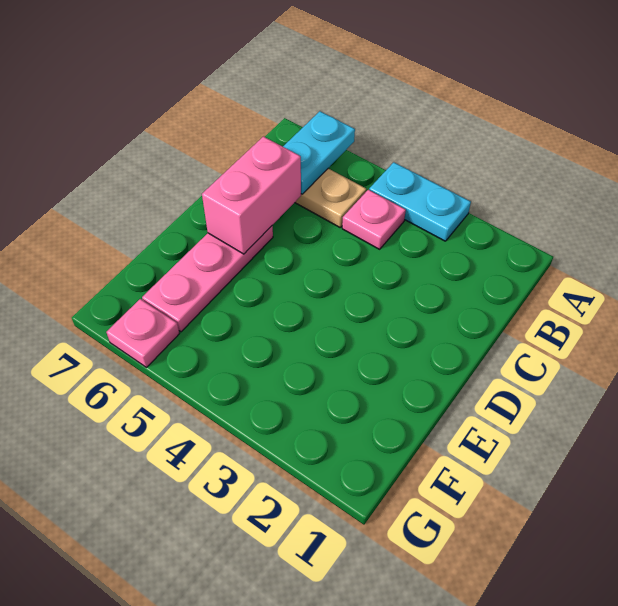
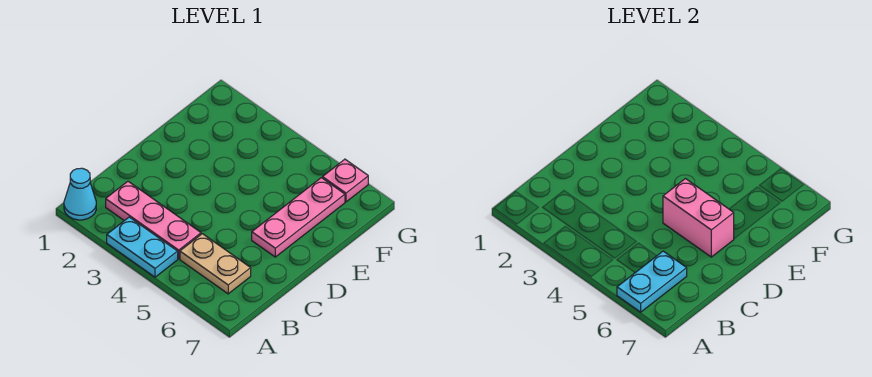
none -> cyan cone A1 level 1
pink plate B4 level 1 -> pink plate B2:B4 level 1
pink brick C6:D6 level 2 -> pink brick D5:D6 level 2

